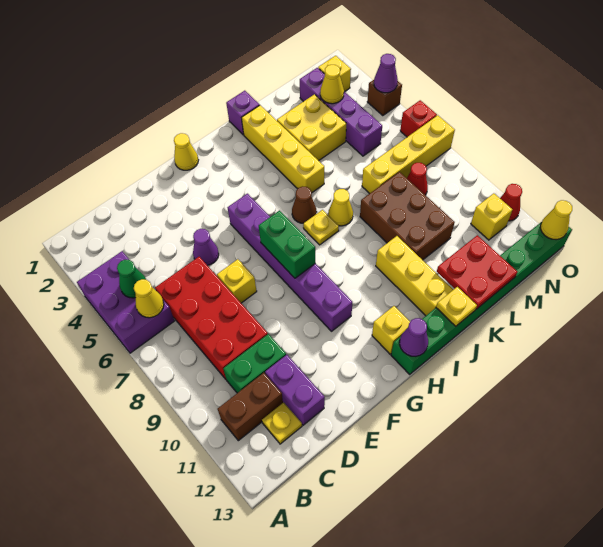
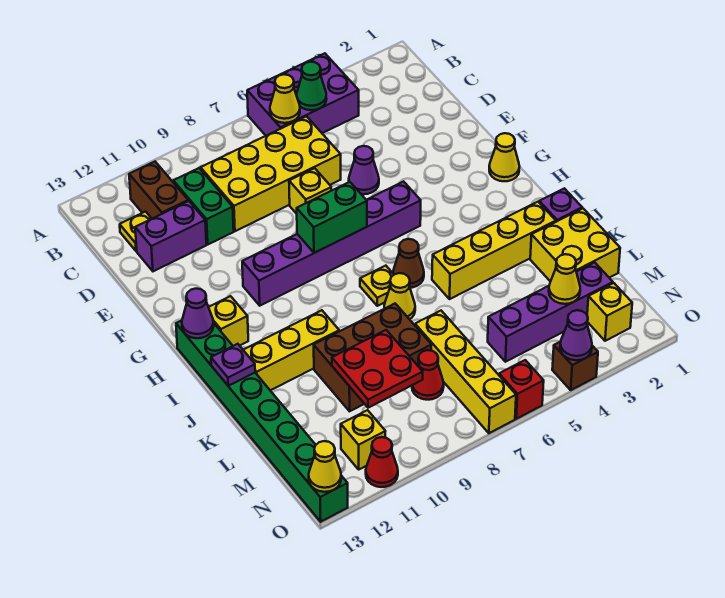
red brick C6:D9 level 1 -> yellow brick C6:D9 level 1
yellow plate J13 level 2 -> purple plate J13 level 2
yellow brick K3:L4 level 1 -> yellow brick K1:L2 level 1
red plate K12:L13 level 2 -> red plate L9:M10 level 2

